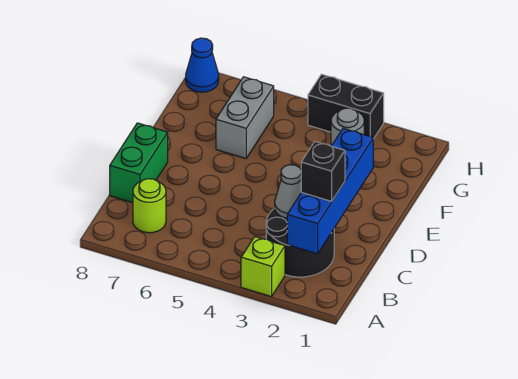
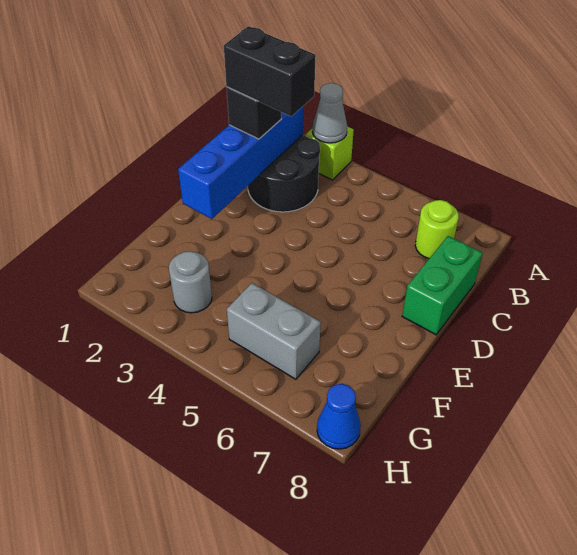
grey cone C3 level 2 -> grey cone A3 level 2
grey brick F6:G6 level 1 -> grey brick G5:G6 level 1
black brick H3:H4 level 1 -> black brick C2:C3 level 4

